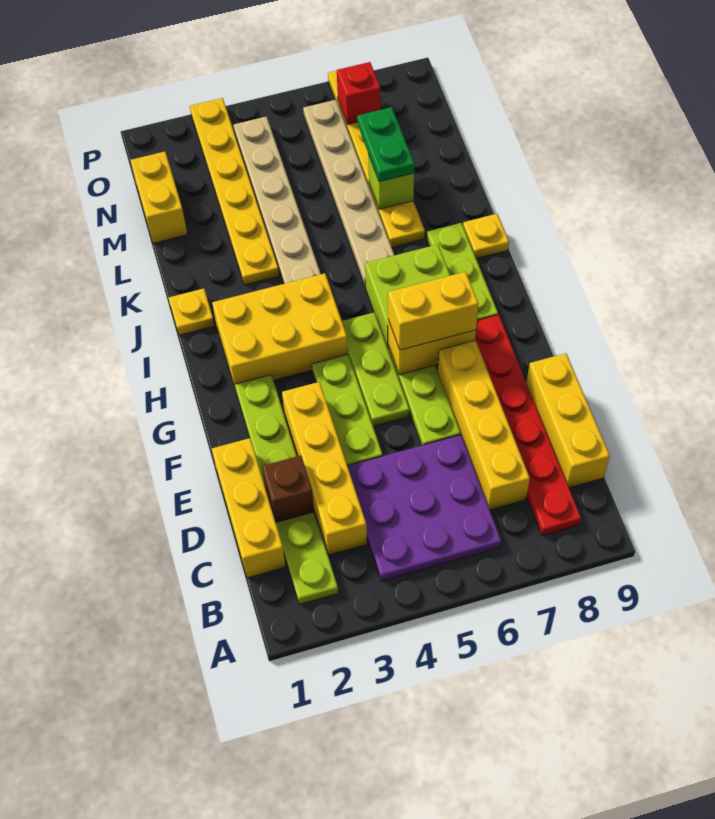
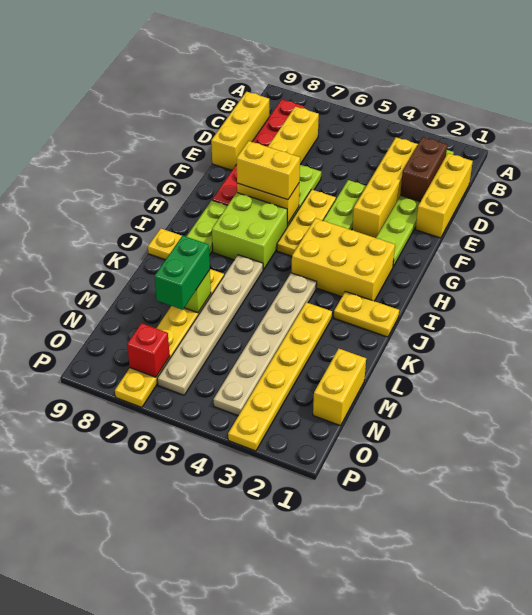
purple plate B4:D6 level 1 -> none
brown brick D2 level 2 -> brown brick C2:D2 level 2
lime plate F5:H5 level 1 -> yellow plate F5:H5 level 1
yellow plate J1 level 1 -> yellow plate J1:J2 level 1
green plate L7:M7 level 3 -> green brick L7:M7 level 3

